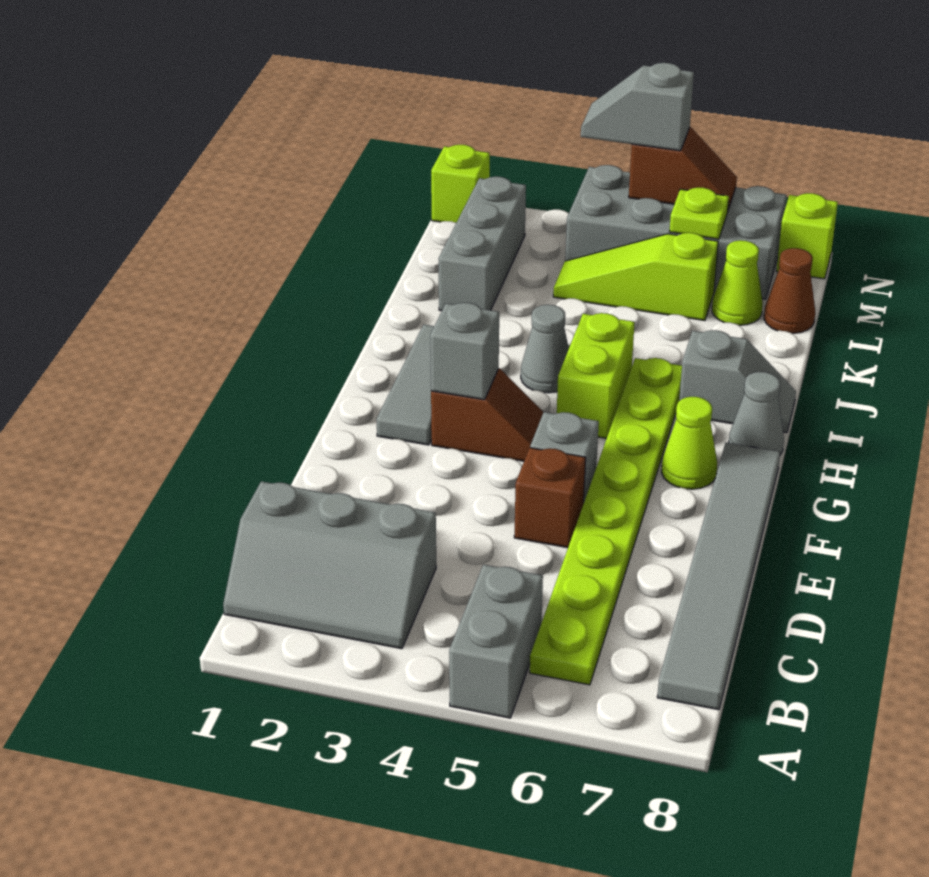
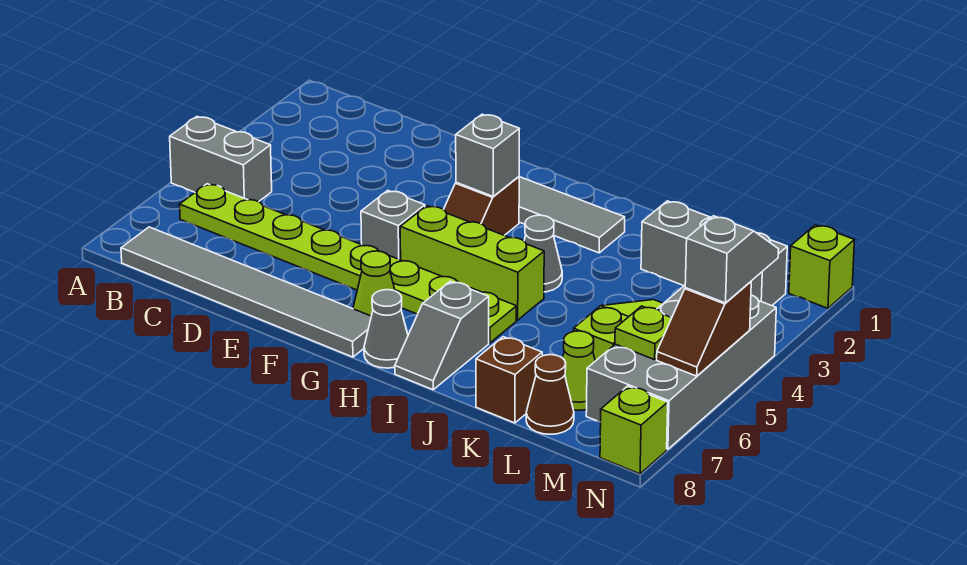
grey slope B1:C3 level 1 top C -> none
brown brick E5 level 1 -> brown brick K8 level 1
lime brick H5:I5 level 1 -> lime brick G5:I5 level 1

